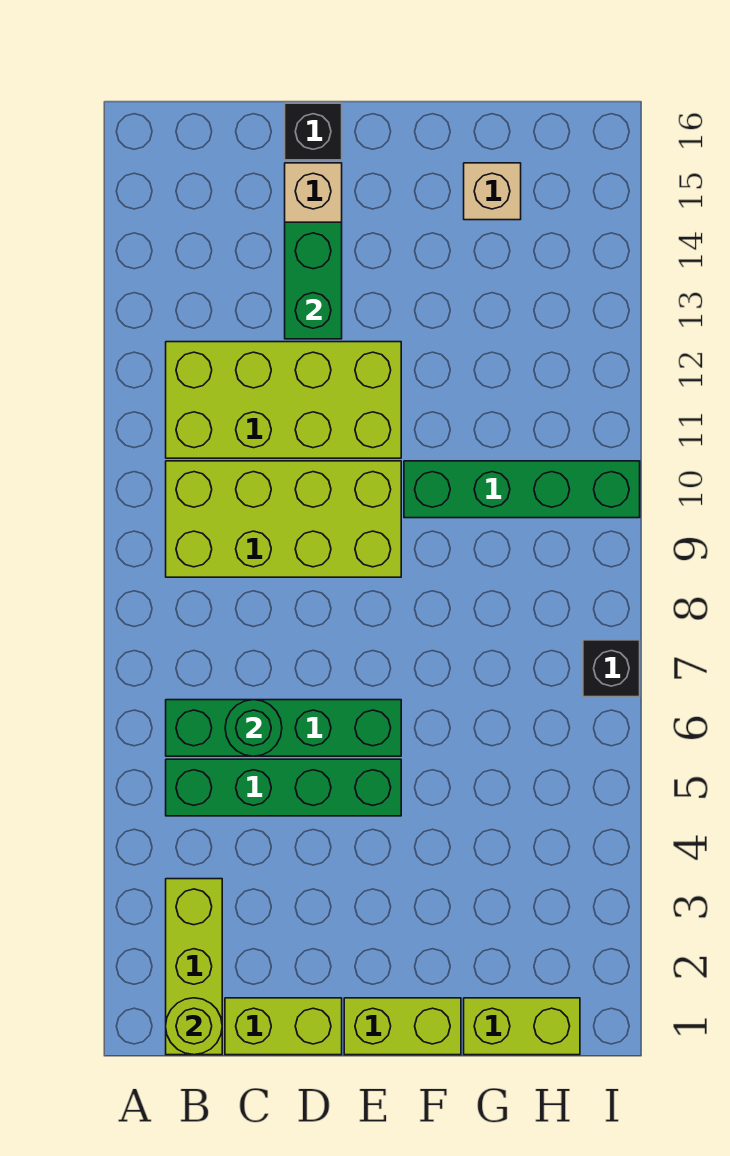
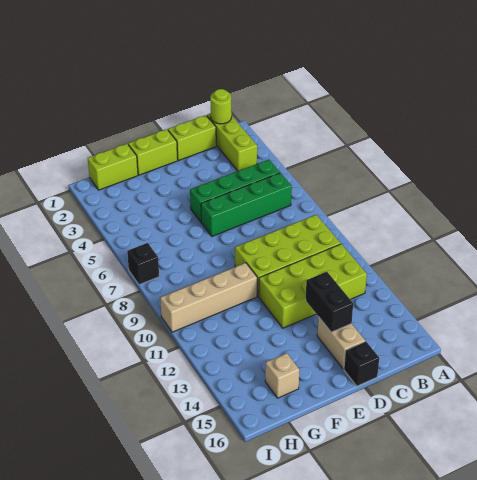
green round brick C6 level 2 -> none
green brick D13:D14 level 2 -> black brick D13:D14 level 2
green brick F10:I10 level 1 -> tan brick F10:I10 level 1

